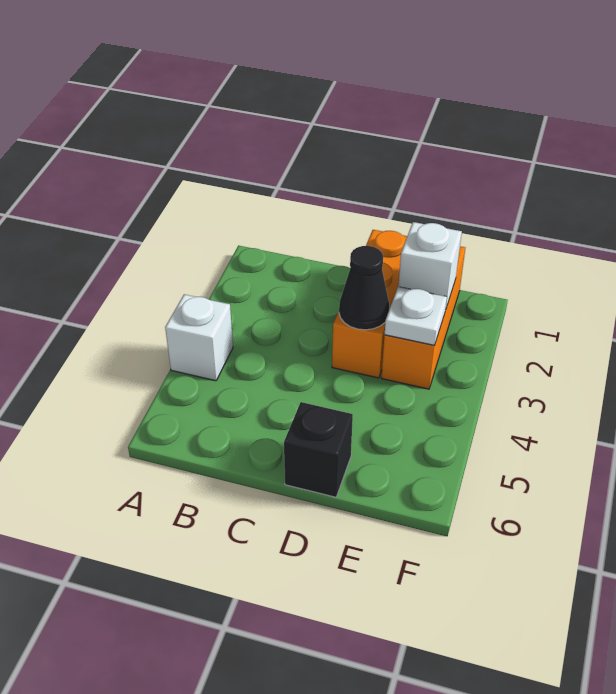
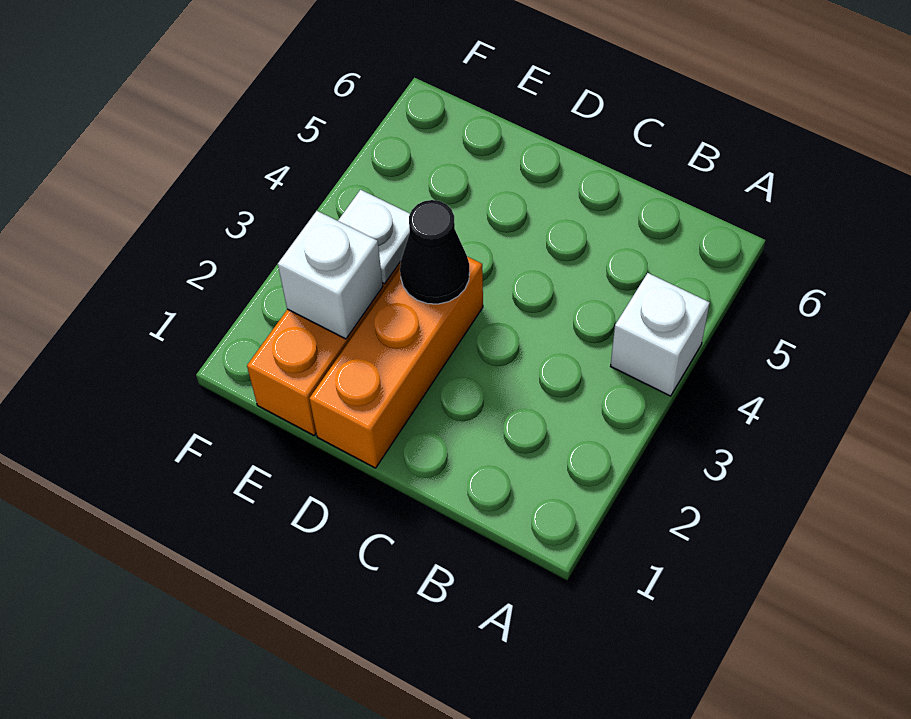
black brick D6 level 1 -> none

